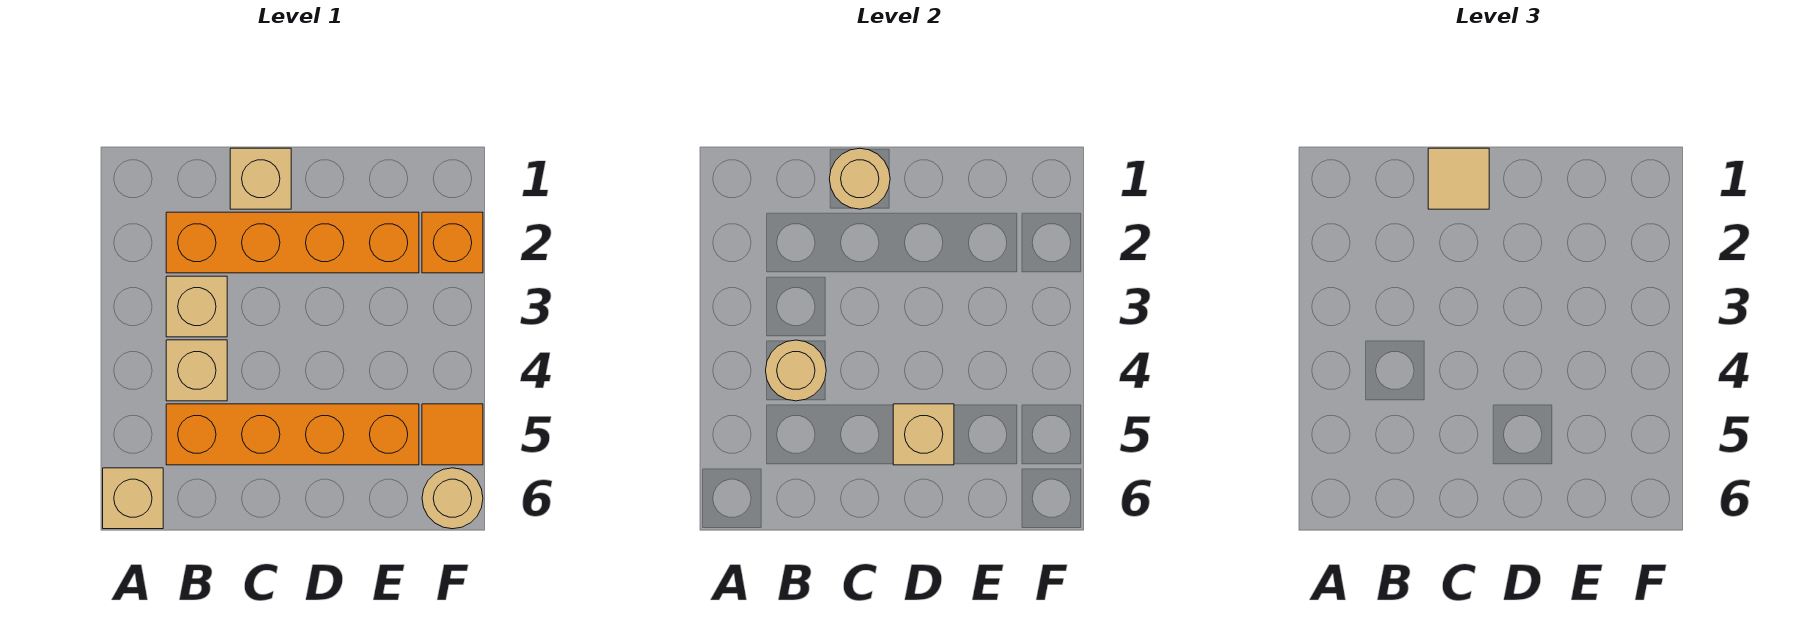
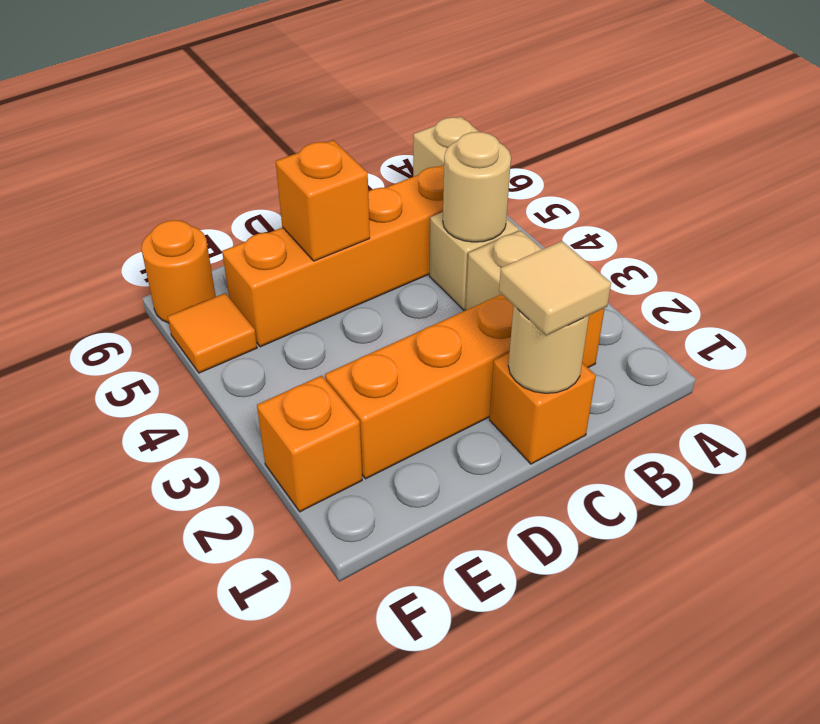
tan brick C1 level 1 -> orange brick C1 level 1
tan brick D5 level 2 -> orange brick D5 level 2
tan round brick F6 level 1 -> orange round brick F6 level 1

